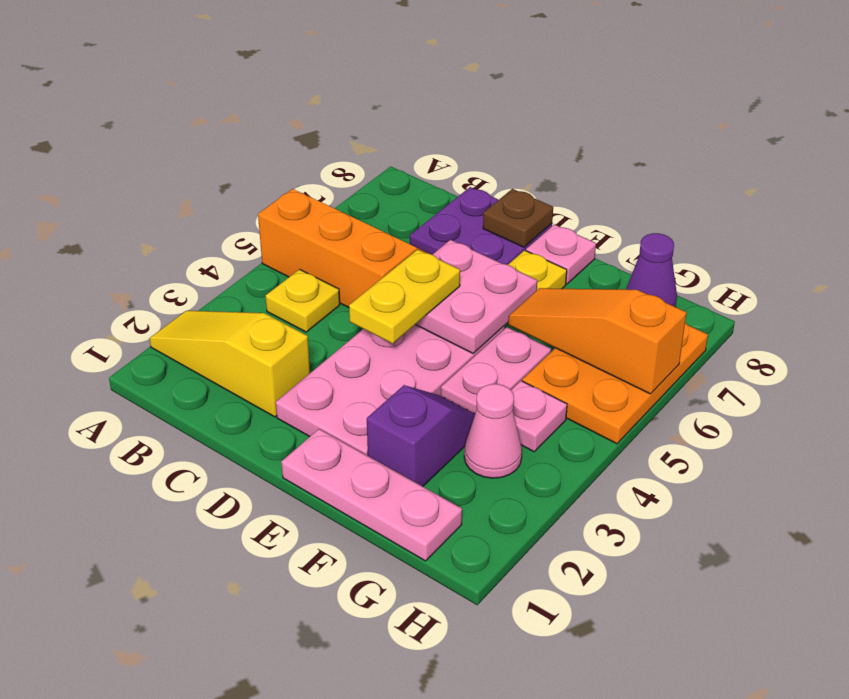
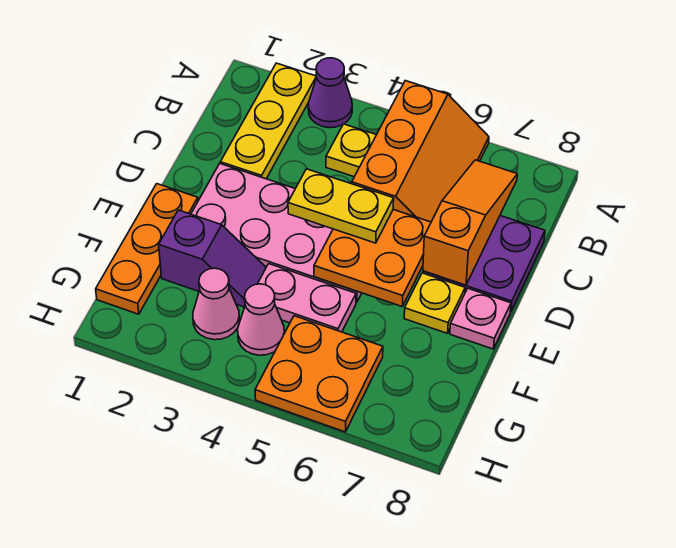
yellow slope A2:C2 level 1 top C -> yellow plate A2:C2 level 1
pink plate D5:E6 level 2 -> orange plate D5:E6 level 2
brown plate D8 level 2 -> none
pink plate E1:G1 level 1 -> orange plate E1:G1 level 1
orange slope F6:H6 level 2 top H -> orange slope B7:D7 level 2 top D
pink plate G4 level 1 -> pink cone G4 level 1
orange plate G5:H7 level 1 -> orange plate G5:H6 level 1
purple cone G8 level 1 -> purple cone A3 level 1

